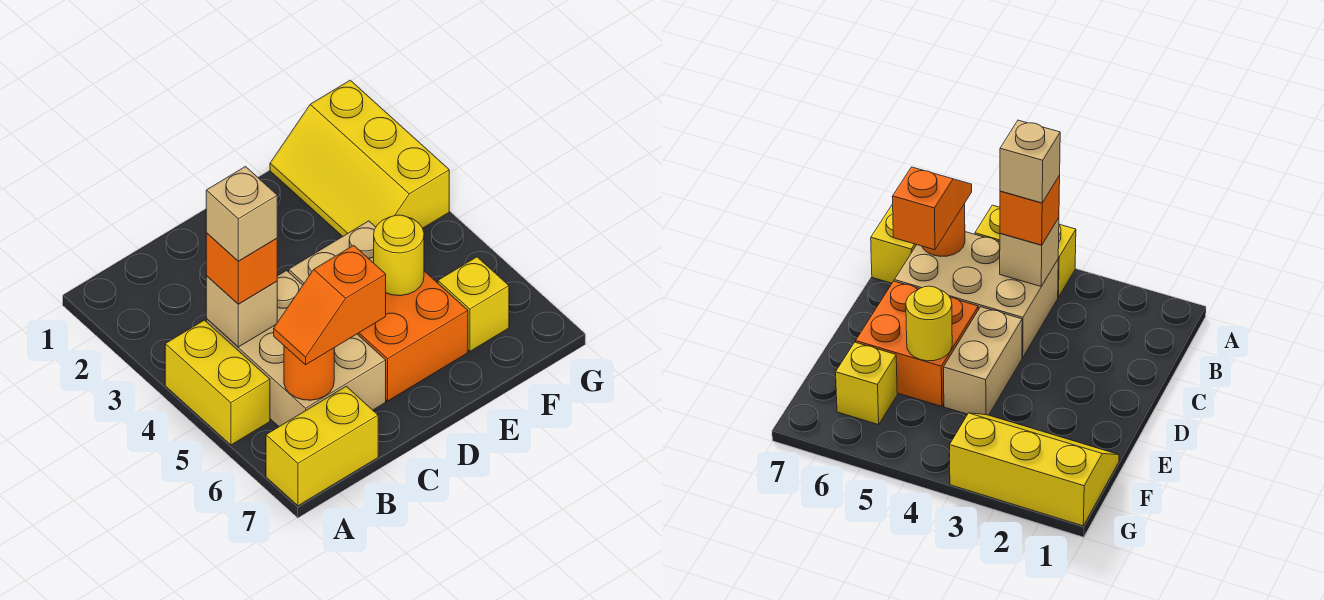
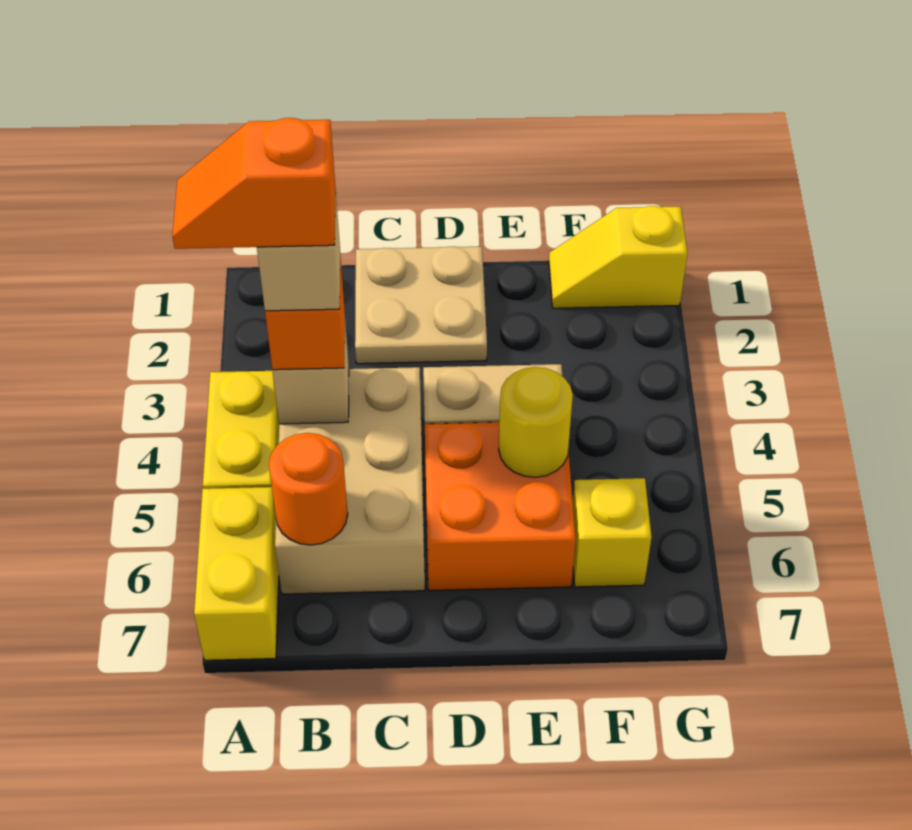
yellow brick A7:B7 level 1 -> yellow brick A6:A7 level 1
orange slope B6:C6 level 3 top C -> orange slope A4:B4 level 5 top B
none -> tan plate C1:D2 level 1
yellow slope F1:G3 level 1 top G -> yellow slope F1:G1 level 1 top G

